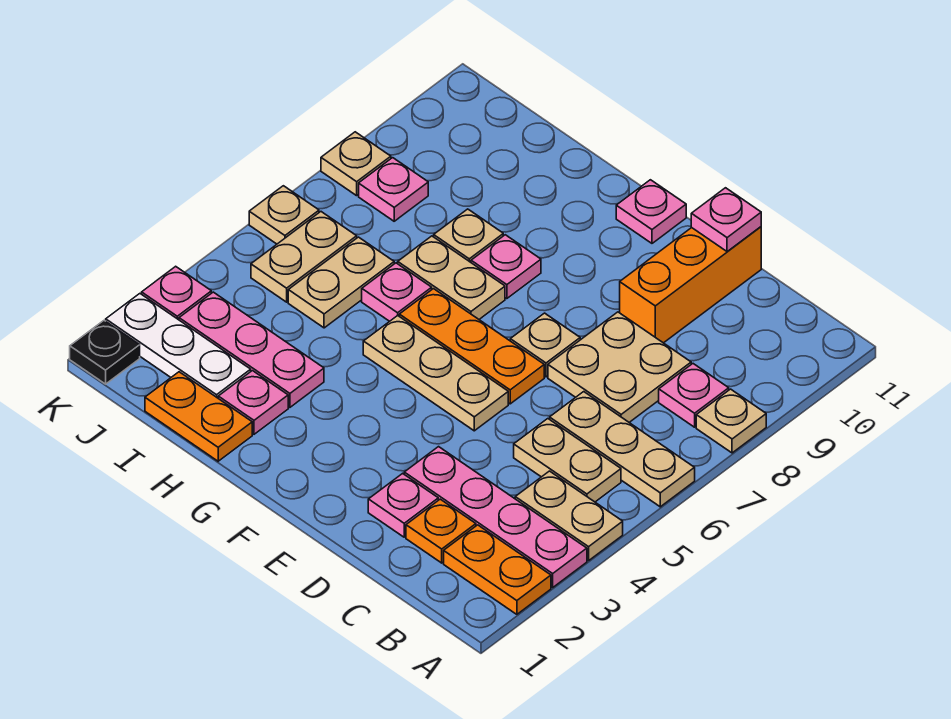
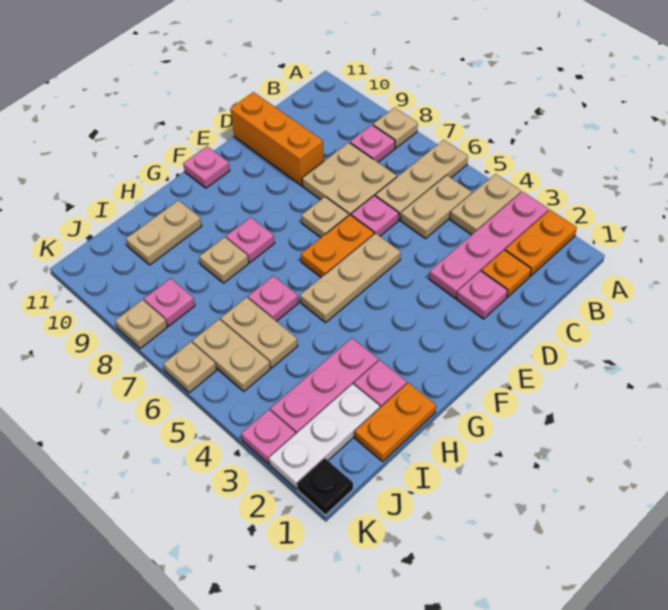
pink plate D11 level 2 -> pink plate D6 level 1
orange plate E6:G6 level 1 -> orange plate E6:F6 level 1
tan plate G7:H7 level 1 -> tan plate H10:I10 level 1

